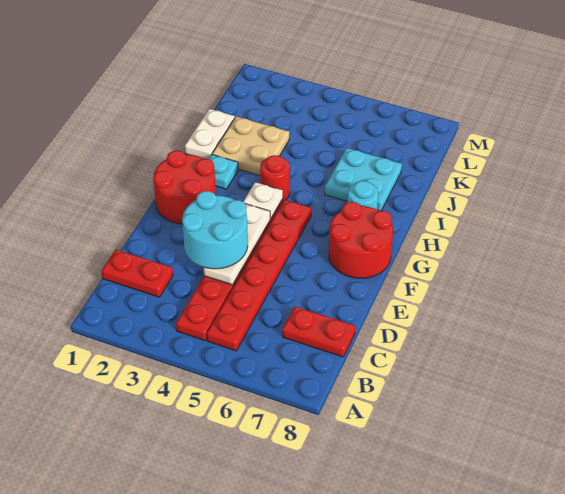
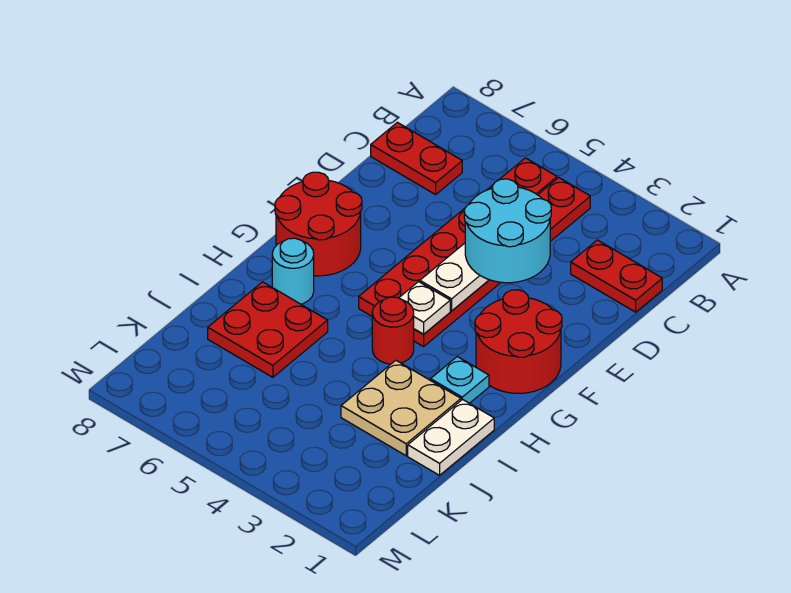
cyan plate I6:J7 level 1 -> red plate I6:J7 level 1

